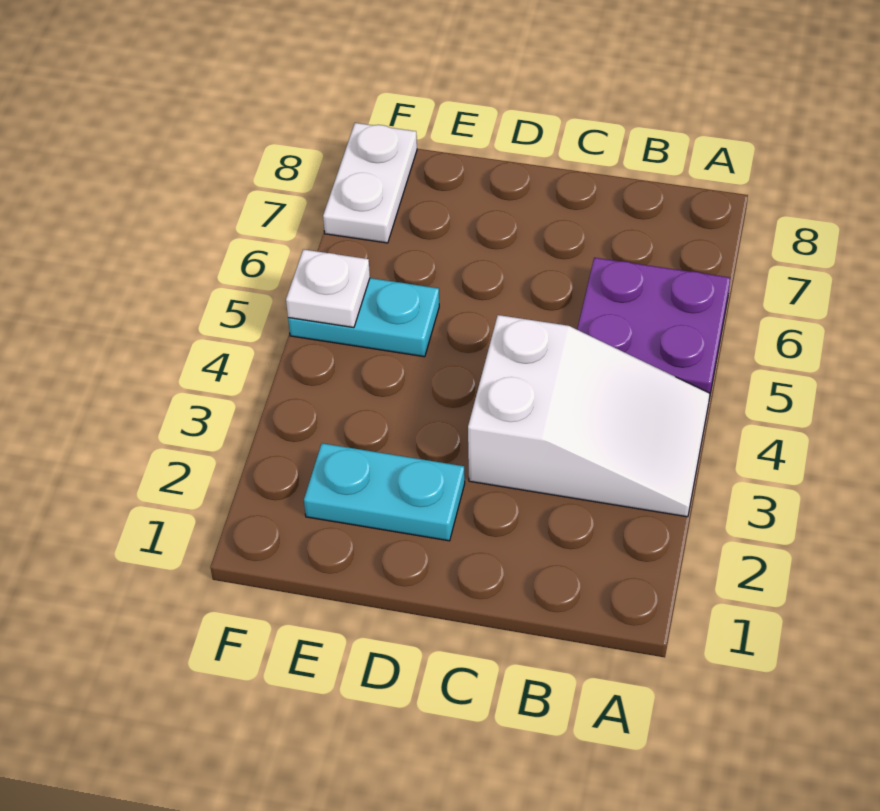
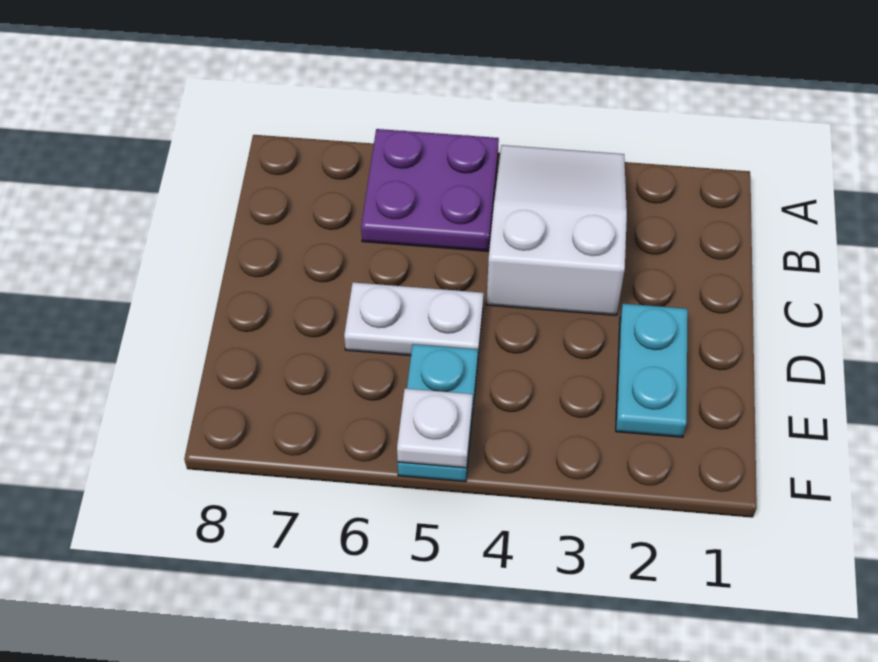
white plate F7:F8 level 1 -> white plate D5:D6 level 1

